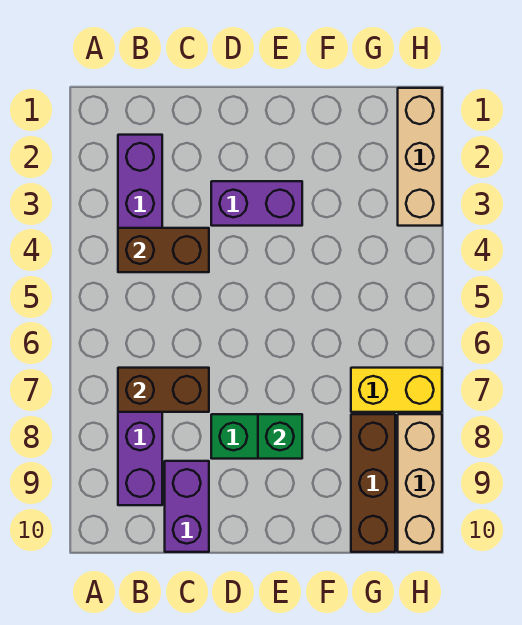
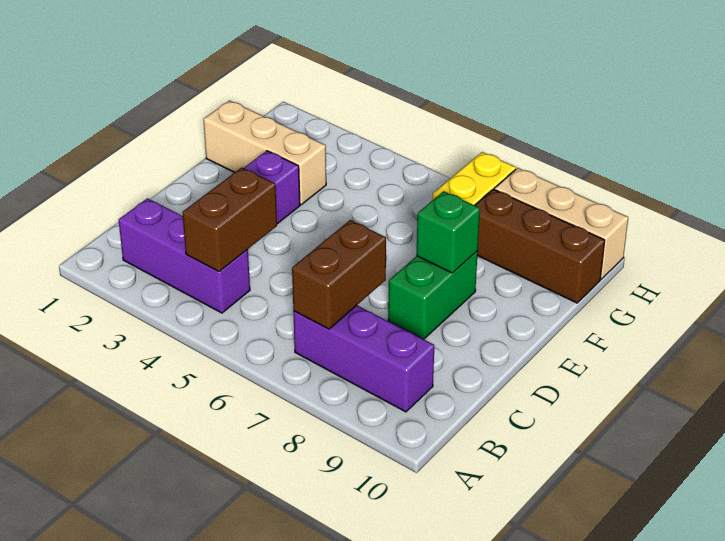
purple brick C9:C10 level 1 -> none
tan brick H1:H3 level 1 -> tan brick F1:F3 level 1

